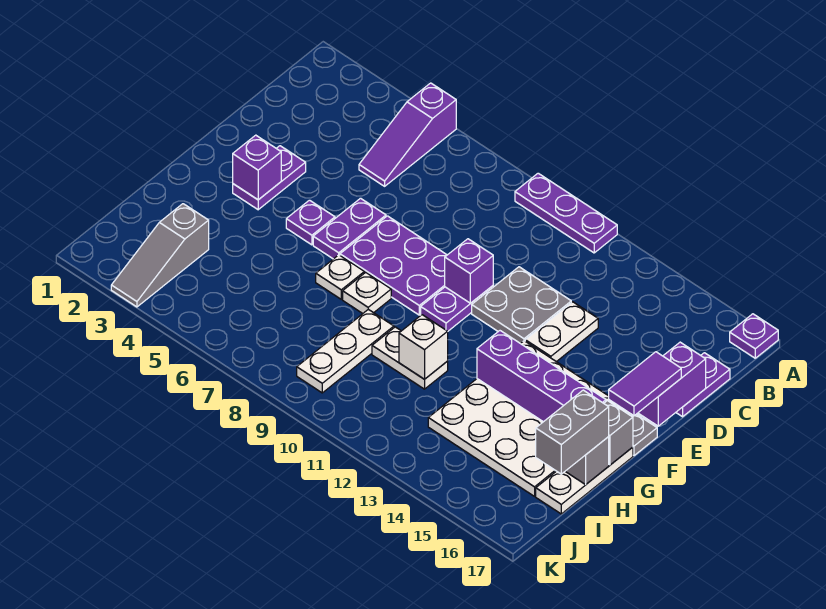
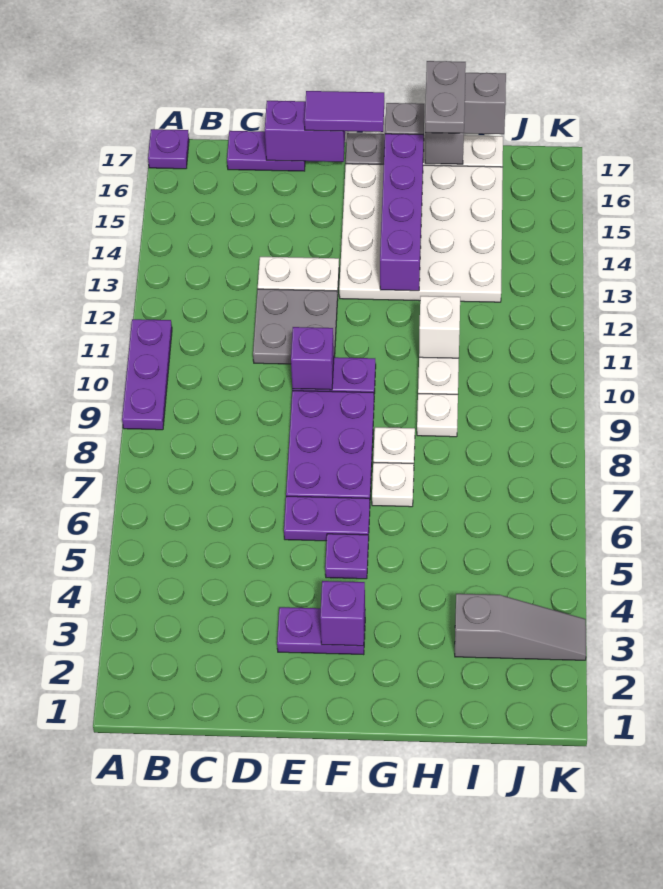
purple slope A5:C5 level 1 top A -> none
white plate H9:J9 level 1 -> white plate H9 level 1
none -> grey plate H16:H17 level 4

